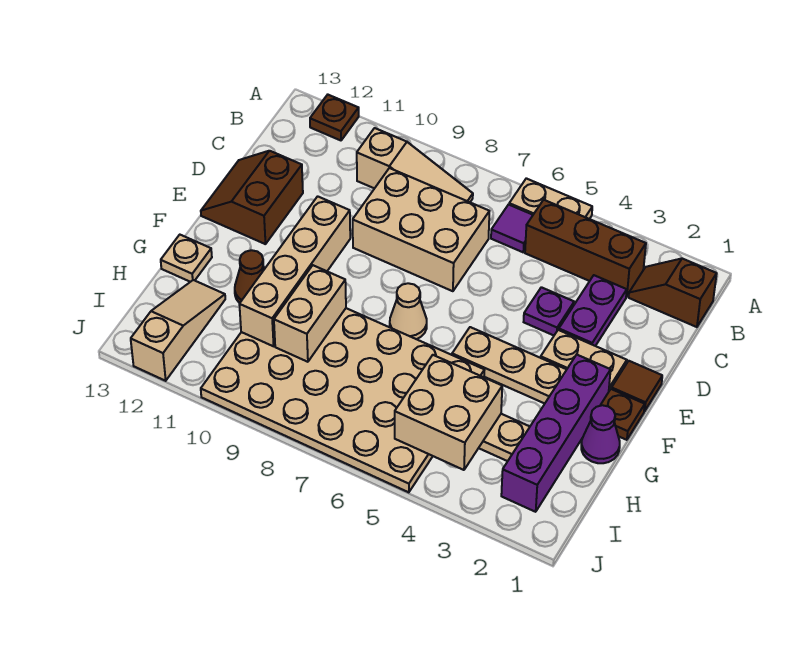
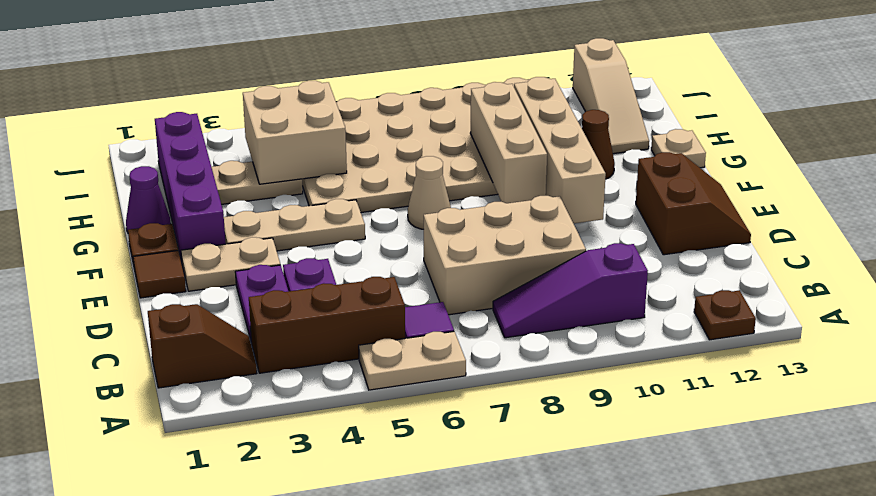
tan slope B8:B10 level 1 top 10 -> purple slope B8:B10 level 1 top 10
tan brick G9:H9 level 2 -> tan brick F9:H9 level 2

